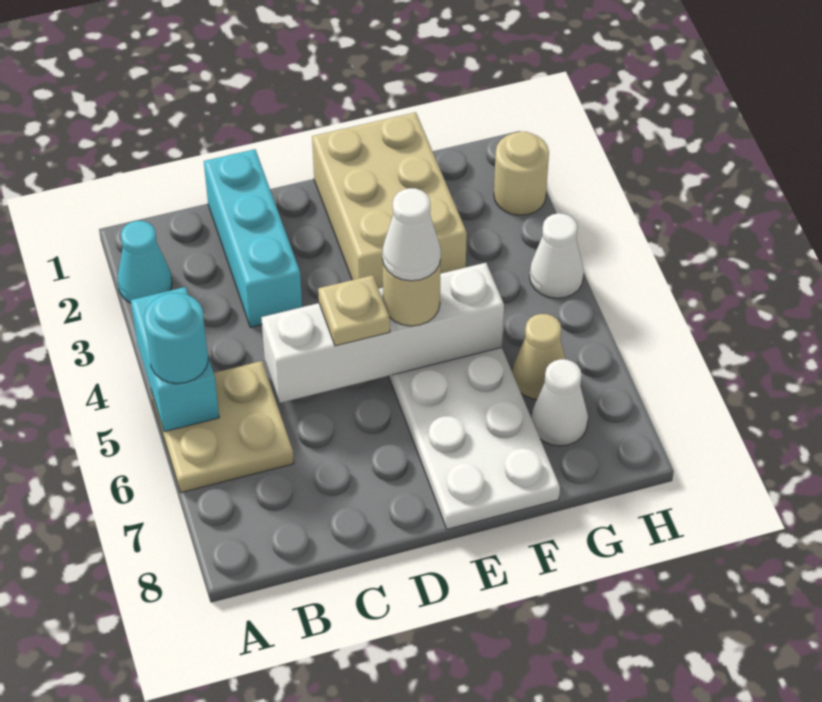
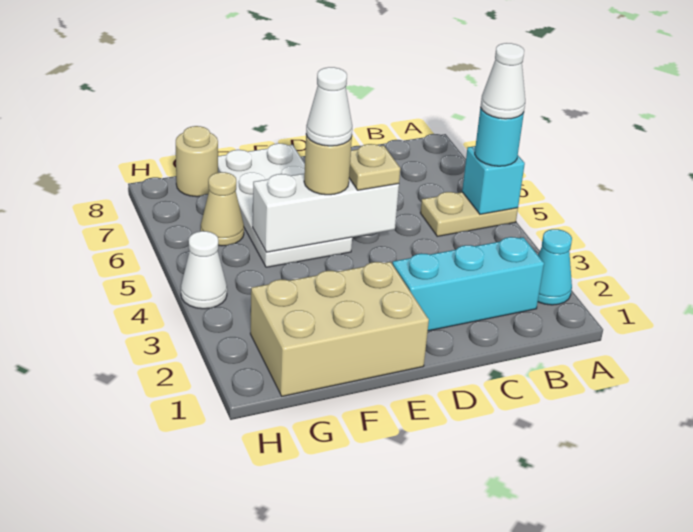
cyan brick A4:A5 level 2 -> cyan brick A5 level 2
tan plate A5:B6 level 1 -> tan plate A5:B5 level 1
cyan brick C1:C3 level 1 -> cyan brick B2:D2 level 1
white brick C5:F5 level 2 -> white brick D5:F5 level 2
tan brick E1:F3 level 1 -> tan brick E1:G2 level 1
white cone G7 level 1 -> white cone A5 level 4
tan round brick H2 level 1 -> tan round brick G8 level 1

